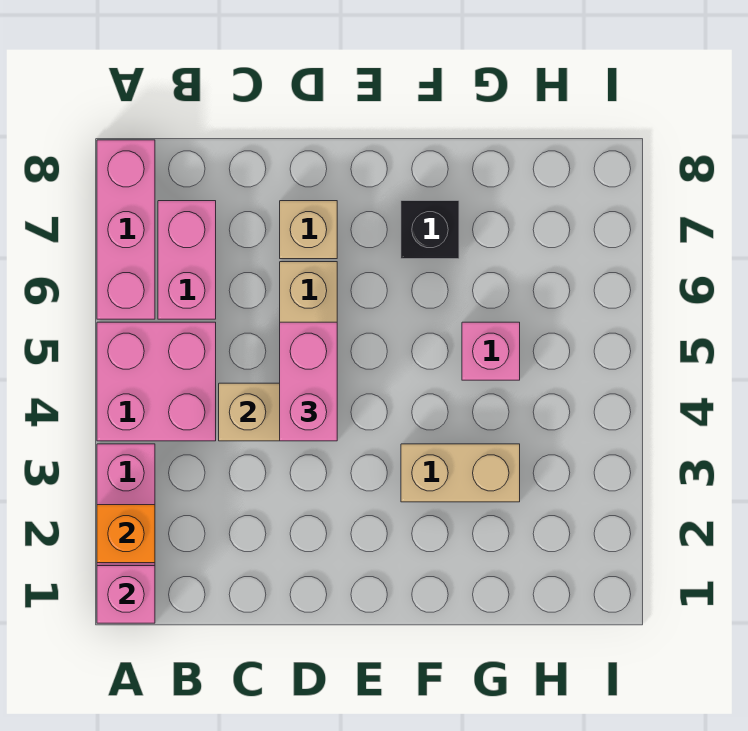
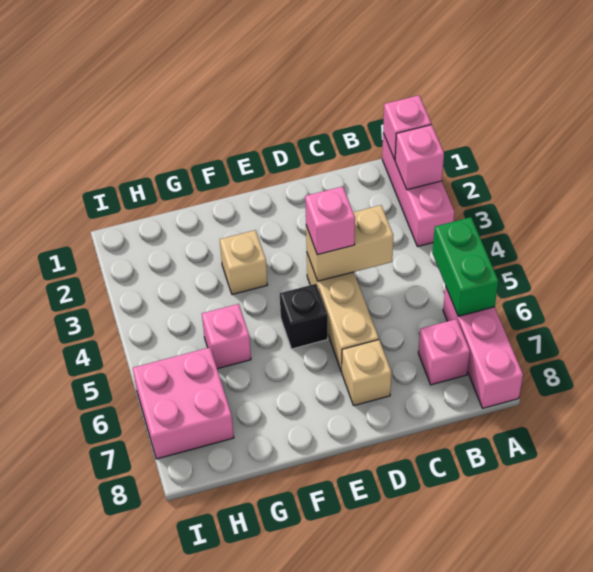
orange brick A2 level 2 -> pink brick A2 level 2
pink brick A4:B5 level 1 -> pink brick H6:I7 level 1
none -> green brick A5:A6 level 2
pink brick B6:B7 level 1 -> pink brick B7 level 1
pink brick D4:D5 level 3 -> pink brick D4 level 3
tan brick F3:G3 level 1 -> tan brick F3 level 1
black brick F7 level 1 -> black brick E5 level 1

